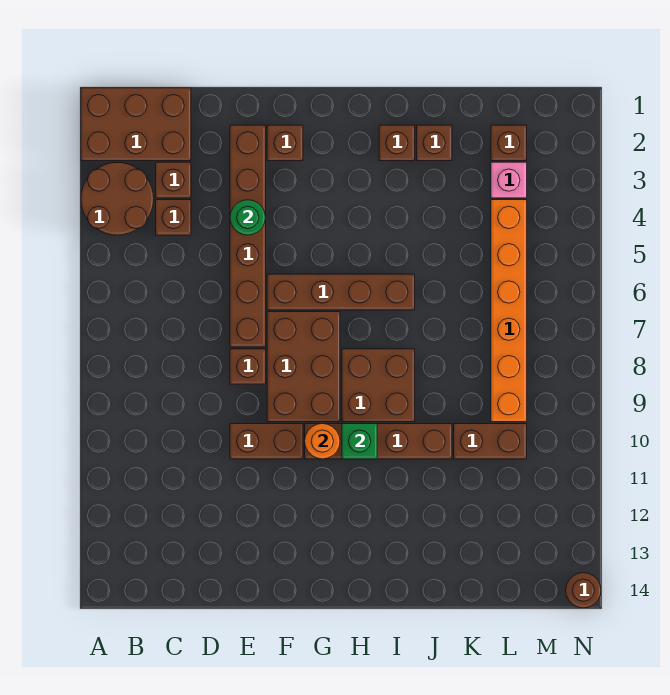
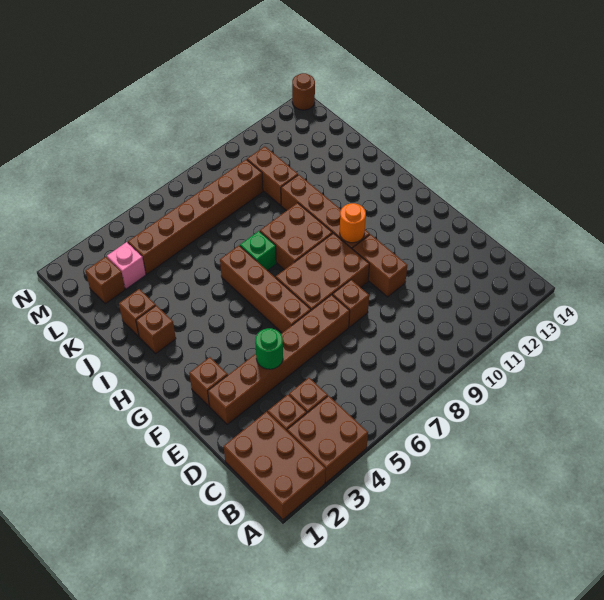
brown round brick A3:B4 level 1 -> brown brick A3:B4 level 1
green brick H10 level 2 -> green brick I7 level 1
orange brick L4:L9 level 1 -> brown brick L4:L9 level 1

